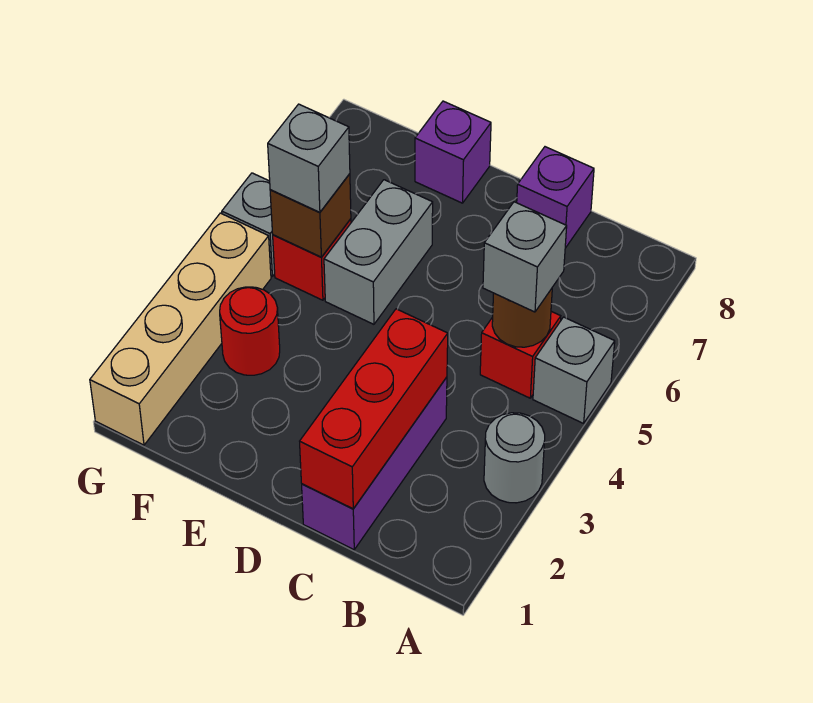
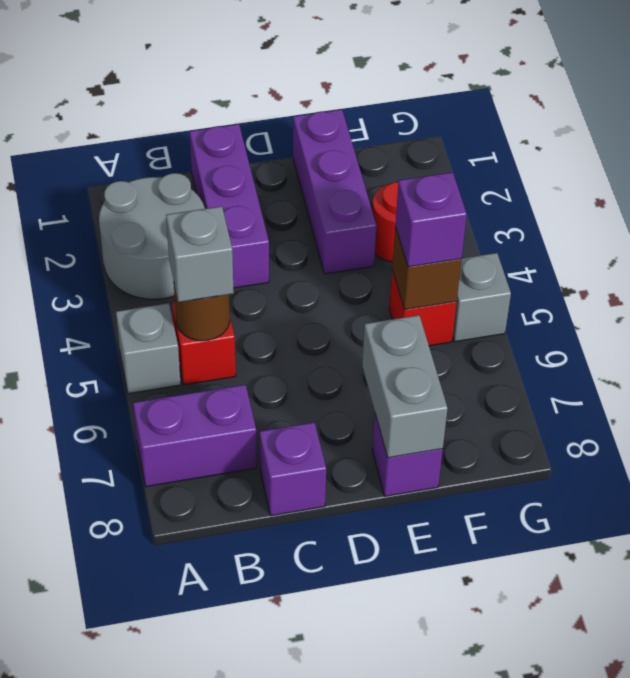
grey round brick A3 level 1 -> grey round brick A2:B3 level 1
none -> purple brick A7:B7 level 1
red brick C1:C3 level 2 -> none
none -> purple brick E1:E3 level 1
grey brick E5:E6 level 1 -> grey brick E7:E8 level 2
grey brick F5 level 3 -> purple brick F5 level 3
tan brick G1:G4 level 1 -> none

